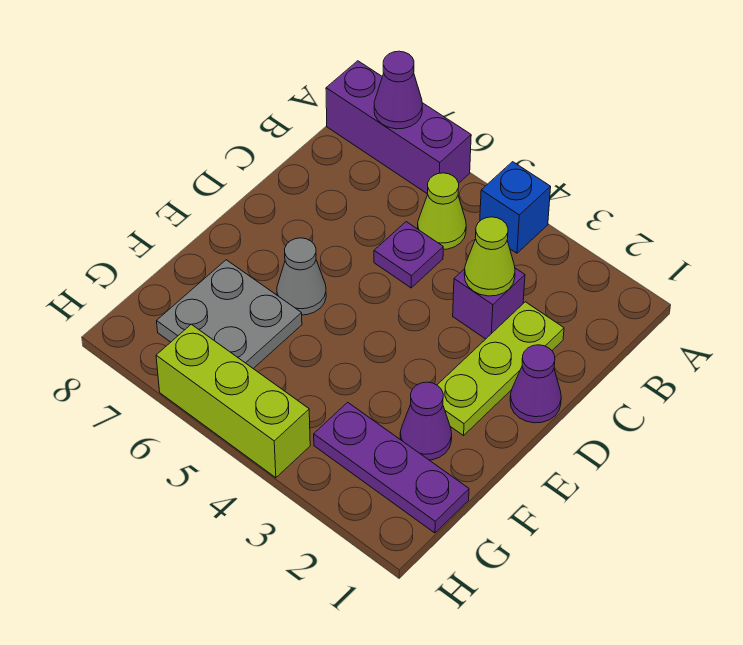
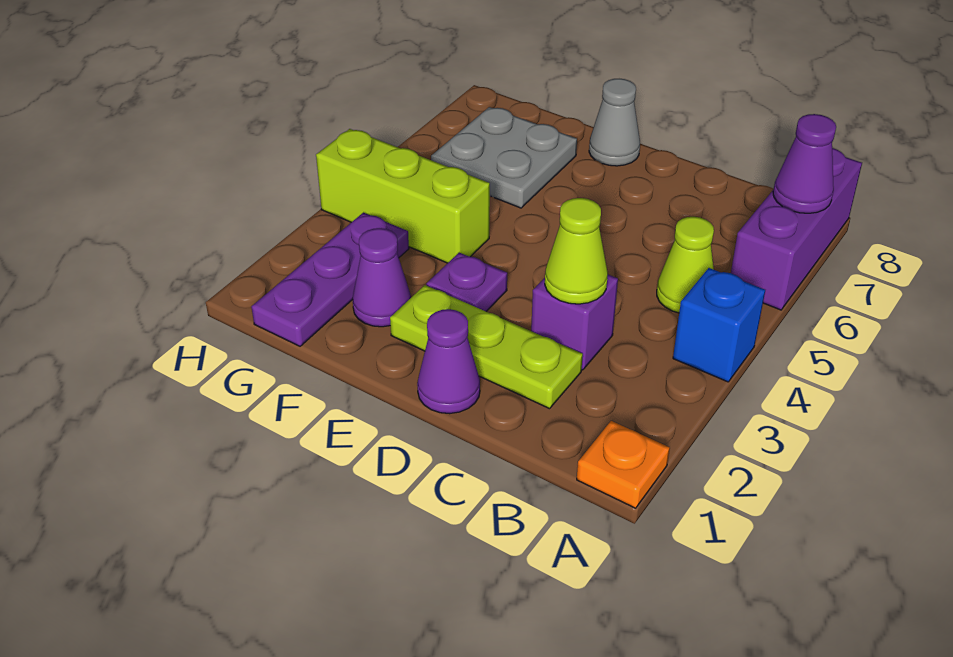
none -> orange plate A1 level 1
purple plate C5 level 1 -> purple plate E3 level 1
grey cone E6 level 1 -> grey cone E8 level 1
lime brick H4:H6 level 1 -> lime brick F4:H4 level 1

